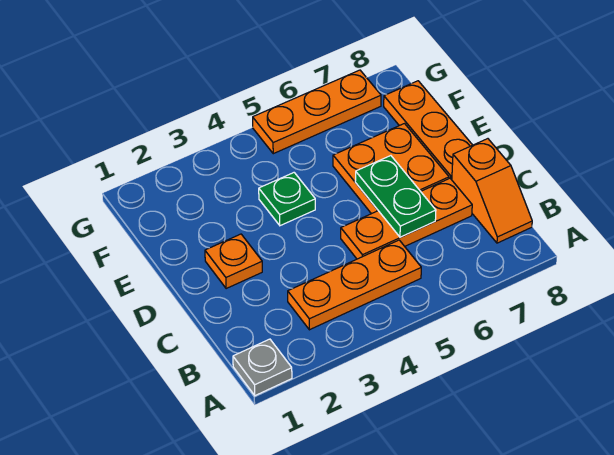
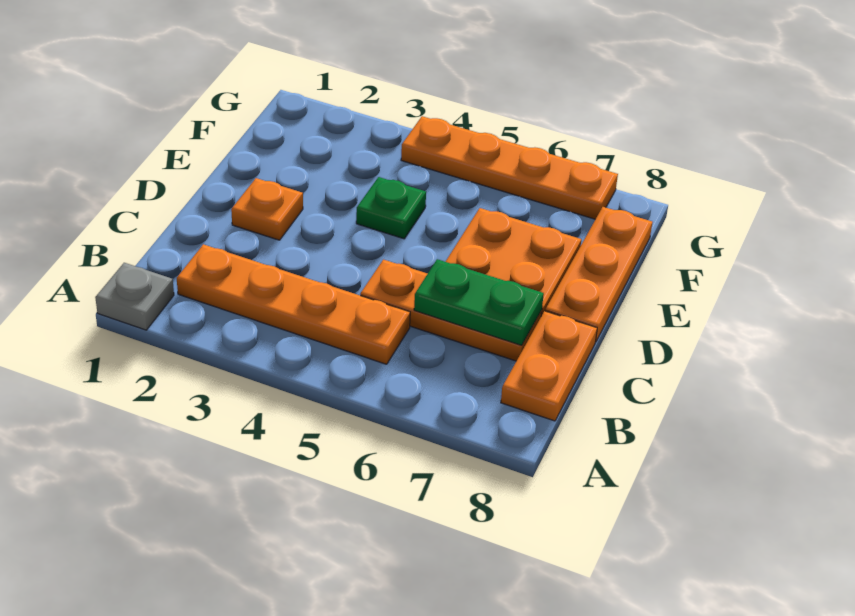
orange plate B3:B5 level 1 -> orange plate B2:B5 level 1
orange slope B8:C8 level 1 top C -> orange plate B8:C8 level 1
green plate C6:D6 level 2 -> green plate C6:C7 level 2
orange plate G5:G7 level 1 -> orange plate G4:G7 level 1

